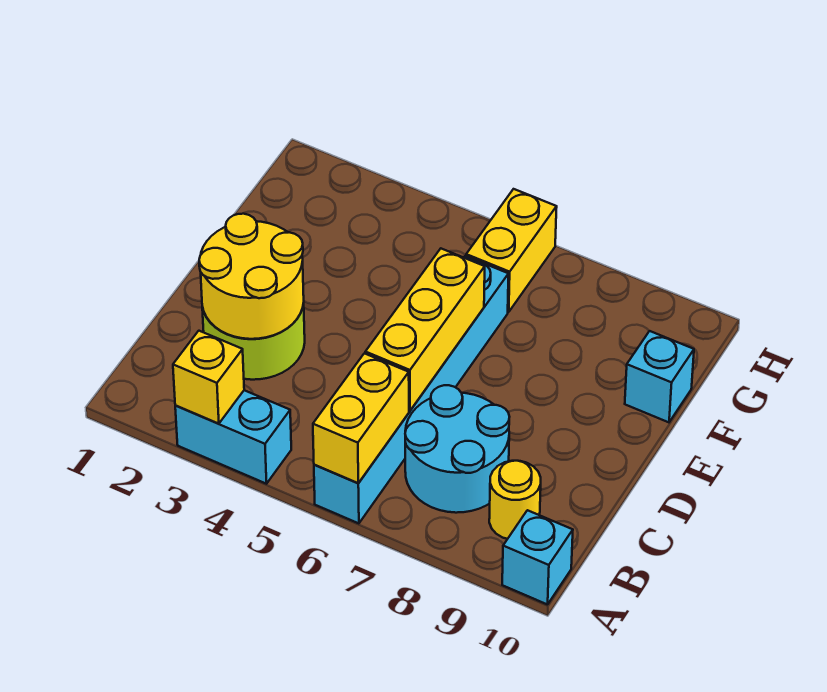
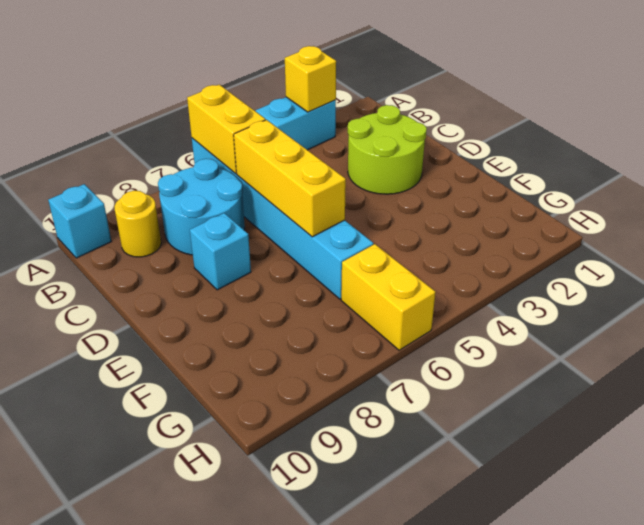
yellow round brick C2:D3 level 2 -> none
cyan brick F10 level 1 -> cyan brick D8 level 1

